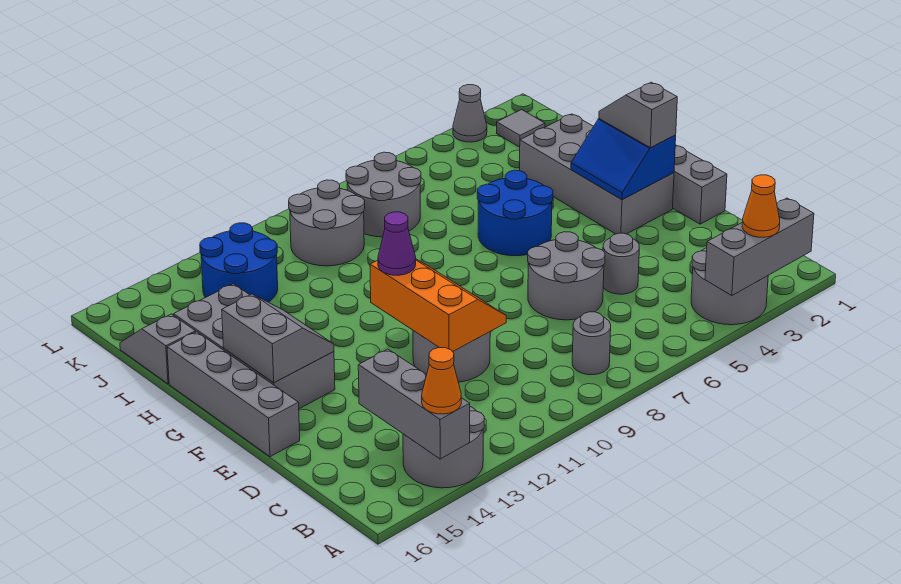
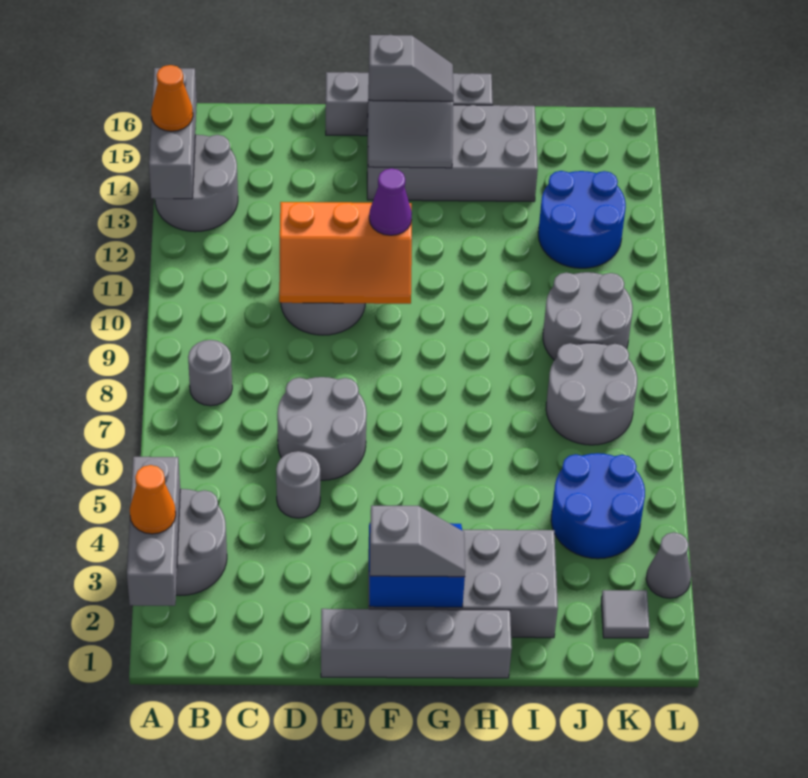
grey brick A14:C14 level 2 -> grey brick A13:A15 level 2
blue round brick G5:H6 level 1 -> blue round brick J4:K5 level 1
grey slope I16:J16 level 1 top I -> grey slope F15:G15 level 3 top F

